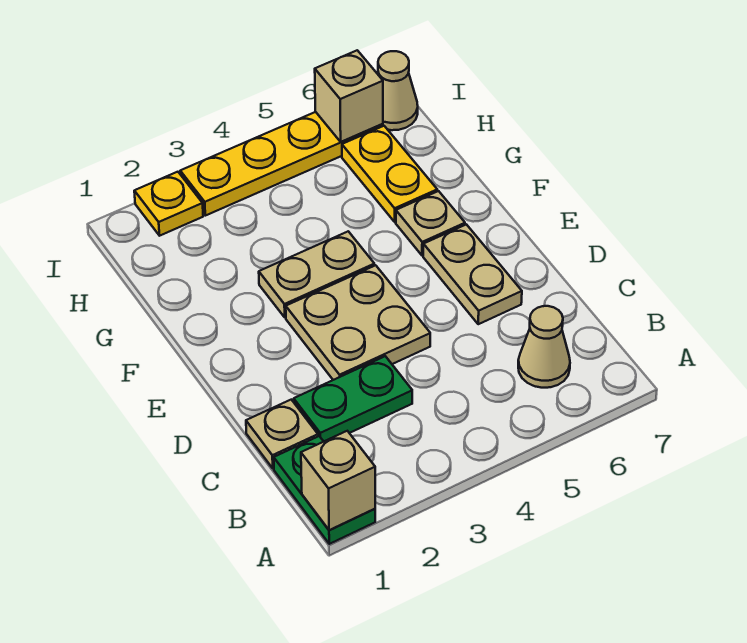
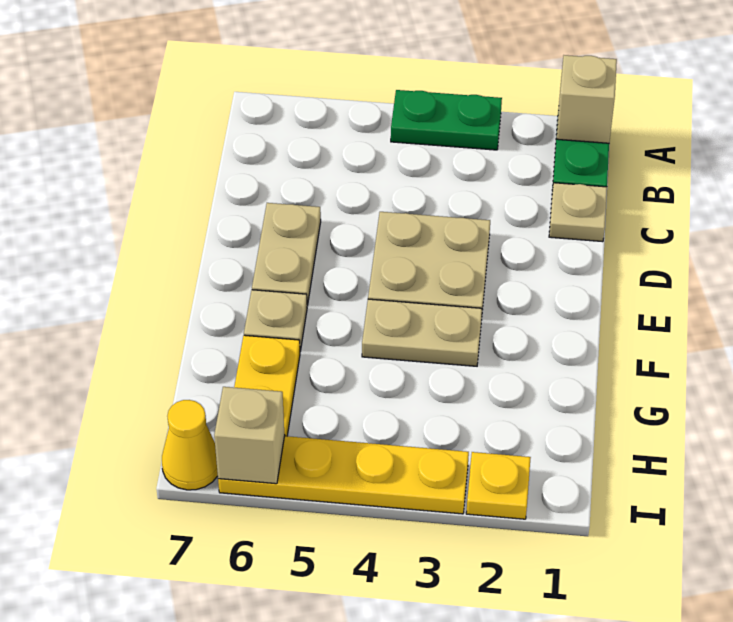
tan cone B6 level 1 -> none
green plate C2:C3 level 1 -> green plate A3:A4 level 1
tan cone I7 level 1 -> yellow cone I7 level 1

